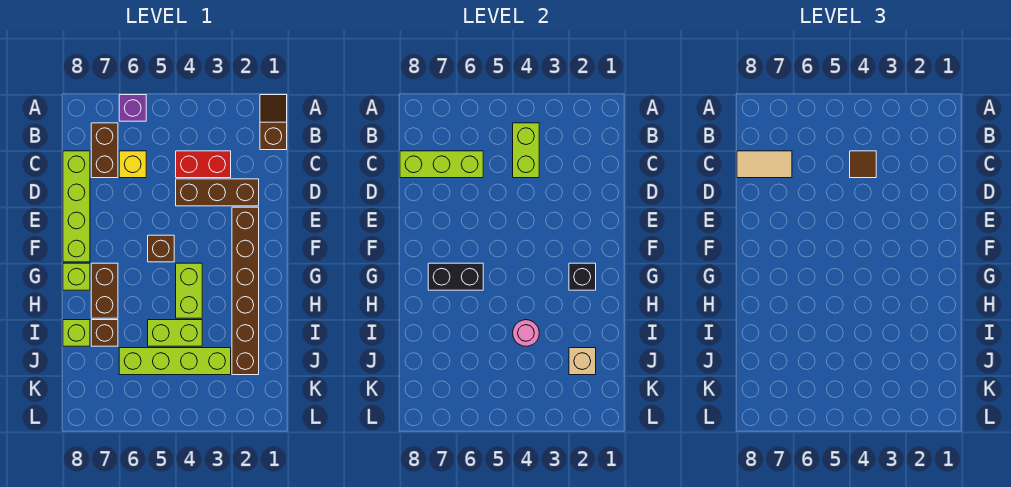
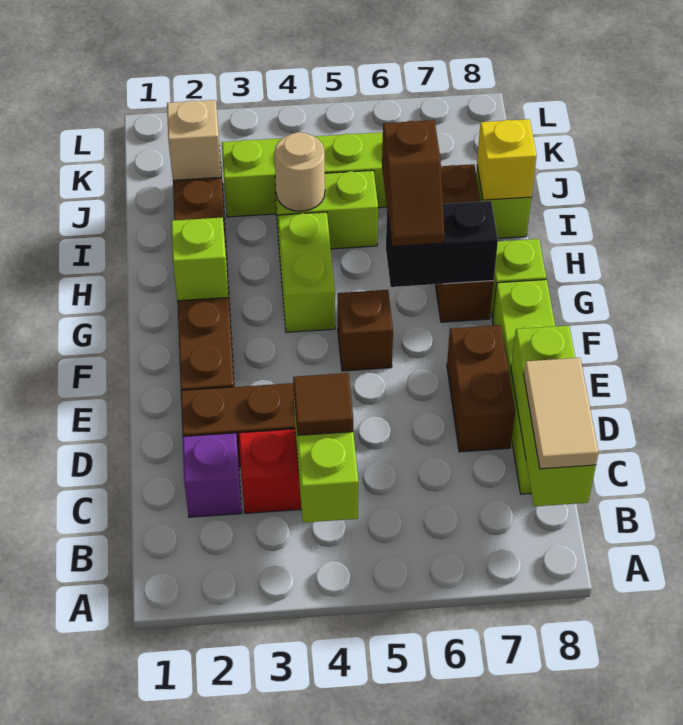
brown slope A1:B1 level 1 top B -> brown slope G6:H6 level 3 top H
purple brick A6 level 1 -> purple brick C2 level 1
brown brick B7:C7 level 1 -> brown brick D7:E7 level 1
yellow brick C6 level 1 -> yellow brick I8 level 2
lime brick C6:C8 level 2 -> lime brick B8:D8 level 2
tan tile C7:C8 level 3 -> tan tile B8:C8 level 3
black brick G2 level 2 -> lime brick G2 level 2
pink round brick I4 level 2 -> tan round brick I4 level 2

